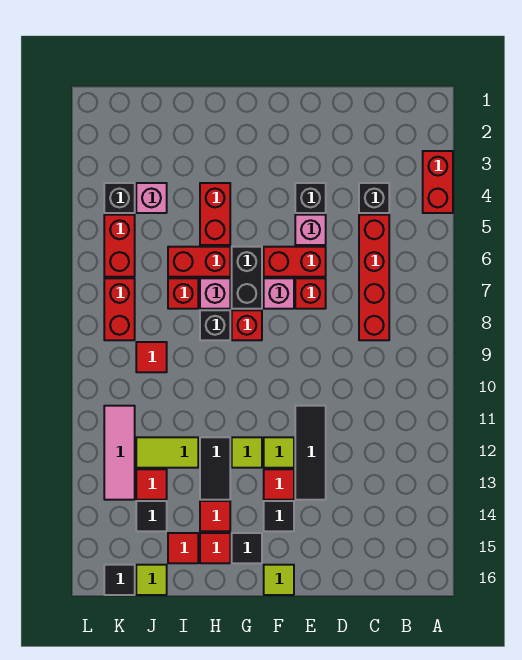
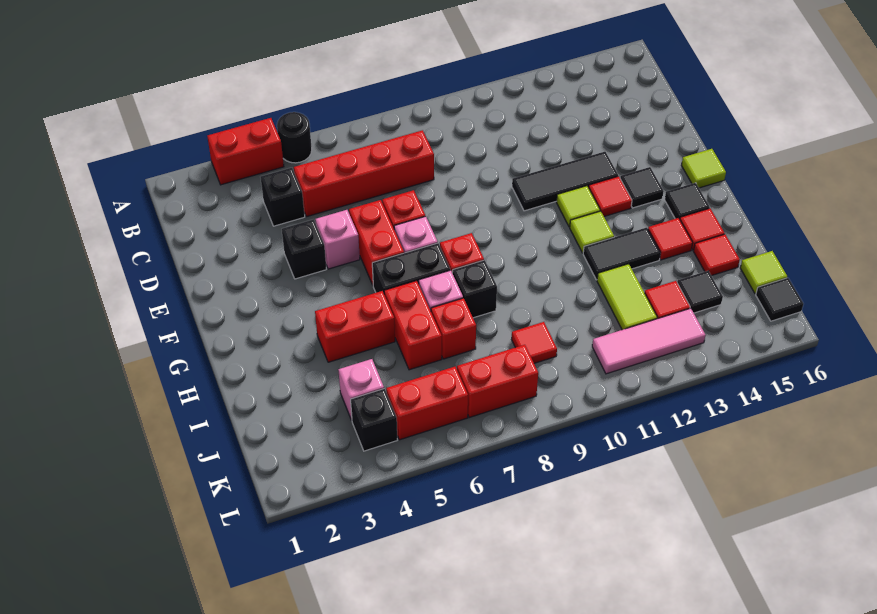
none -> black round brick A5 level 1

